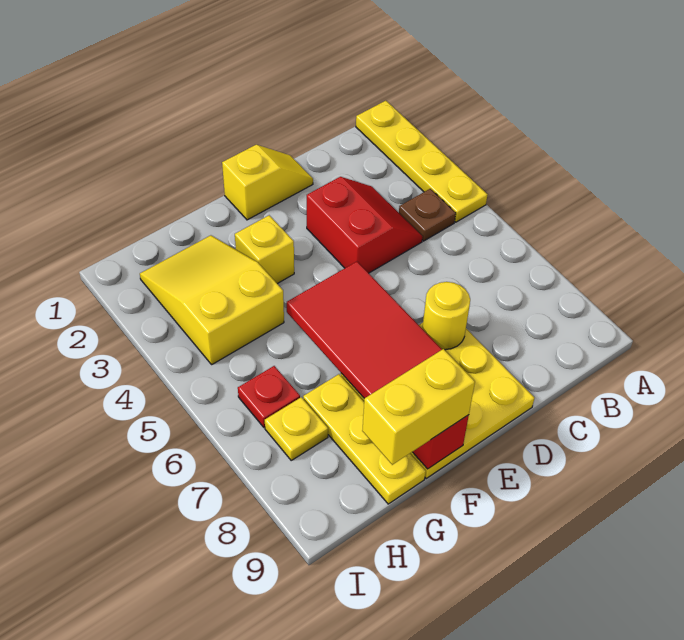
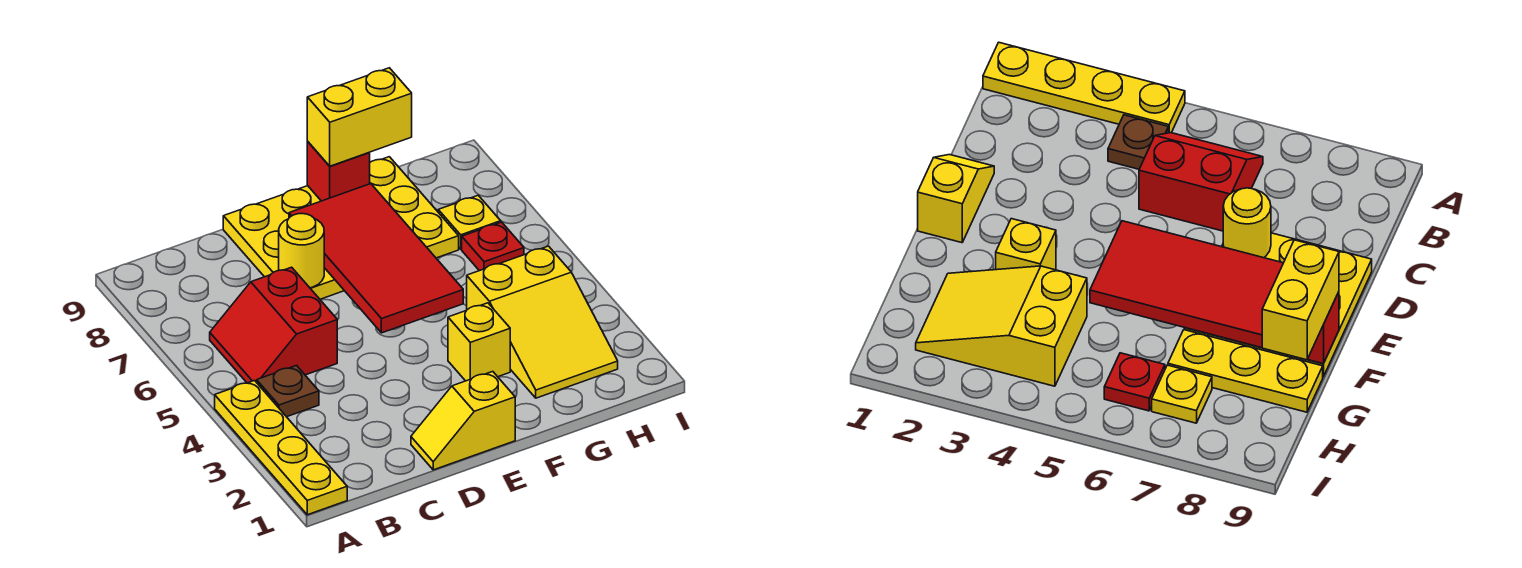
red slope C3:D4 level 1 top D -> red slope B5:C6 level 1 top C

